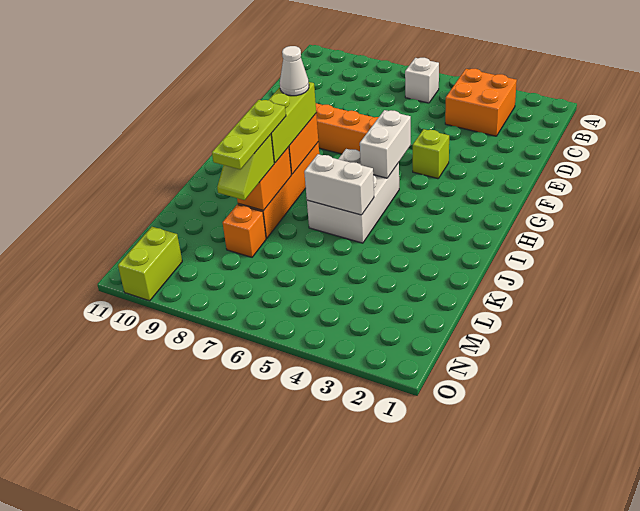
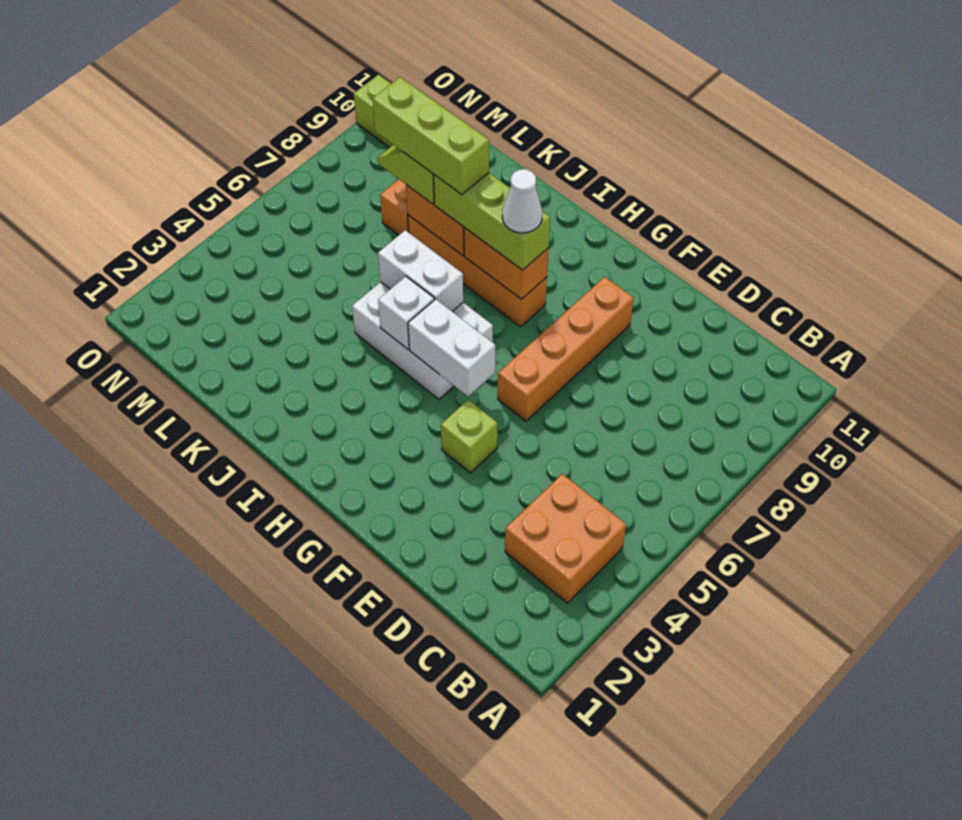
white brick B6 level 1 -> white brick I5 level 2
white brick J5:J6 level 2 -> white brick I6:J6 level 2
lime plate J8:L8 level 4 -> lime brick J8:L8 level 4

